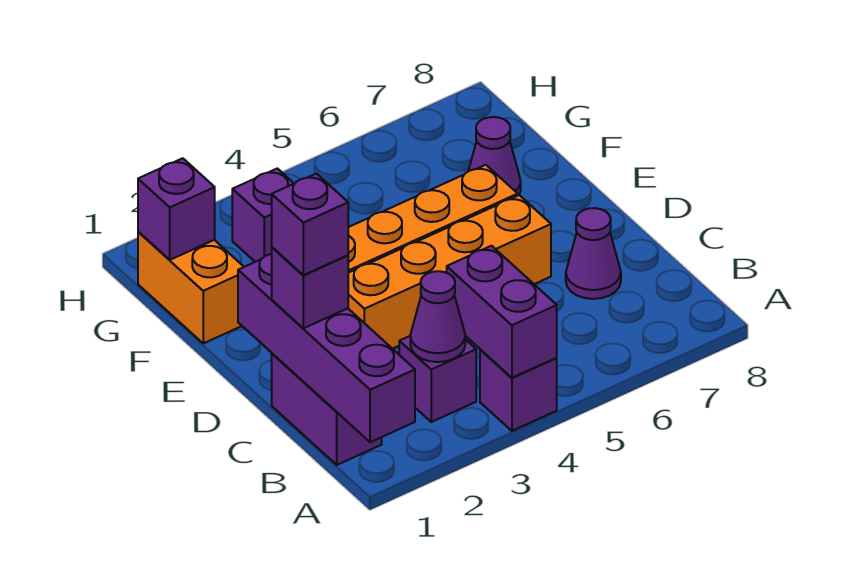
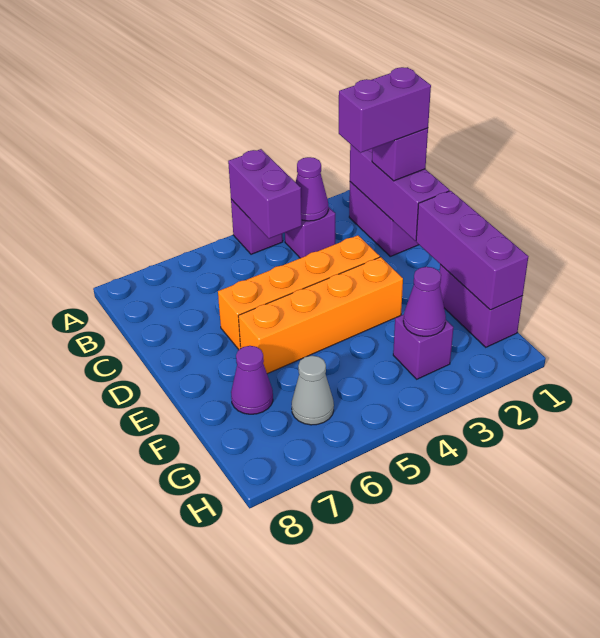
purple brick A1:D1 level 2 -> purple brick B1:D1 level 2
purple brick C1 level 4 -> purple brick C1:C2 level 4
purple cone C7 level 1 -> purple cone G3 level 2
orange brick F1:G1 level 1 -> purple brick F1:G1 level 1
purple brick G1 level 2 -> purple brick E1:G1 level 2
none -> grey cone G6 level 1

